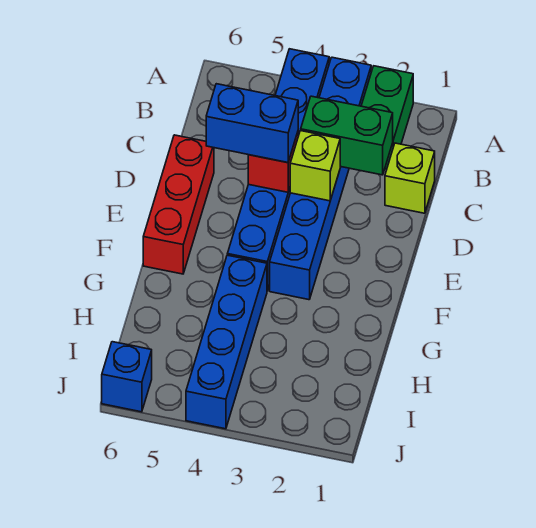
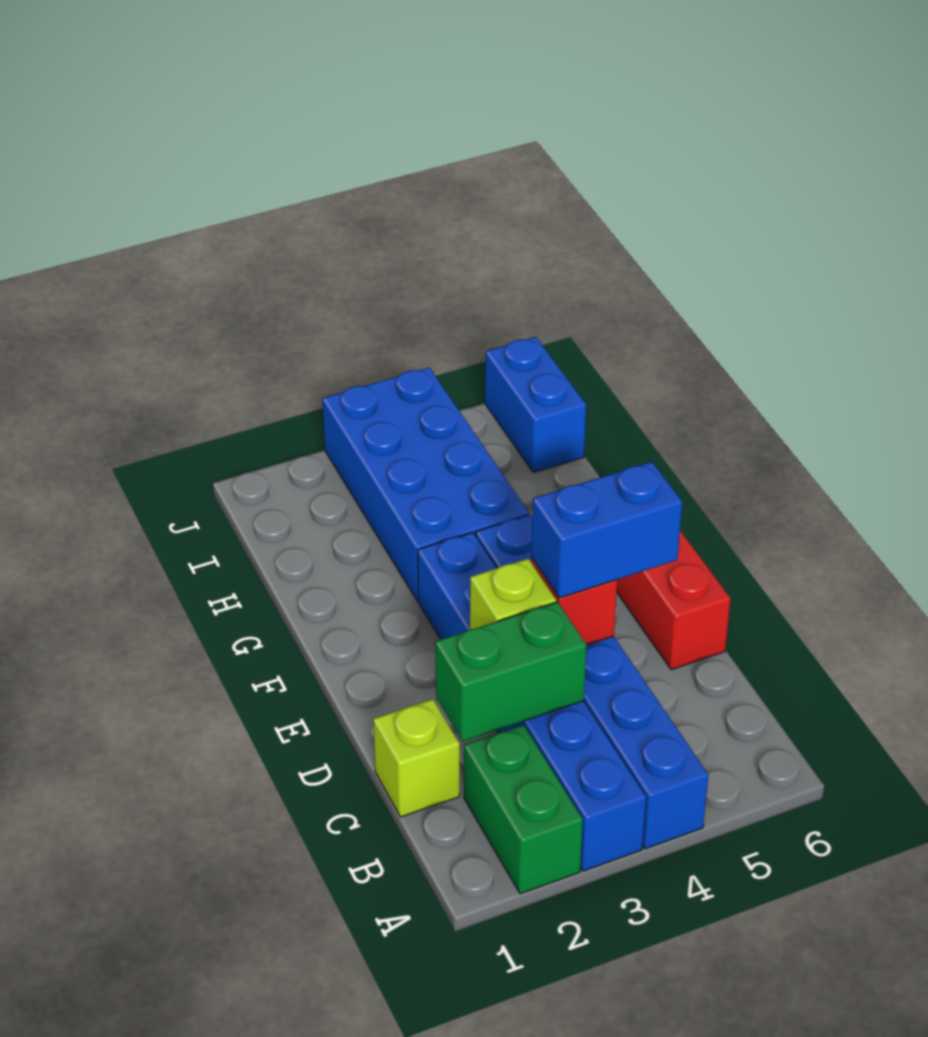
blue brick G4:J4 level 1 -> blue brick G3:J4 level 1
blue brick J6 level 1 -> blue brick I6:J6 level 1

